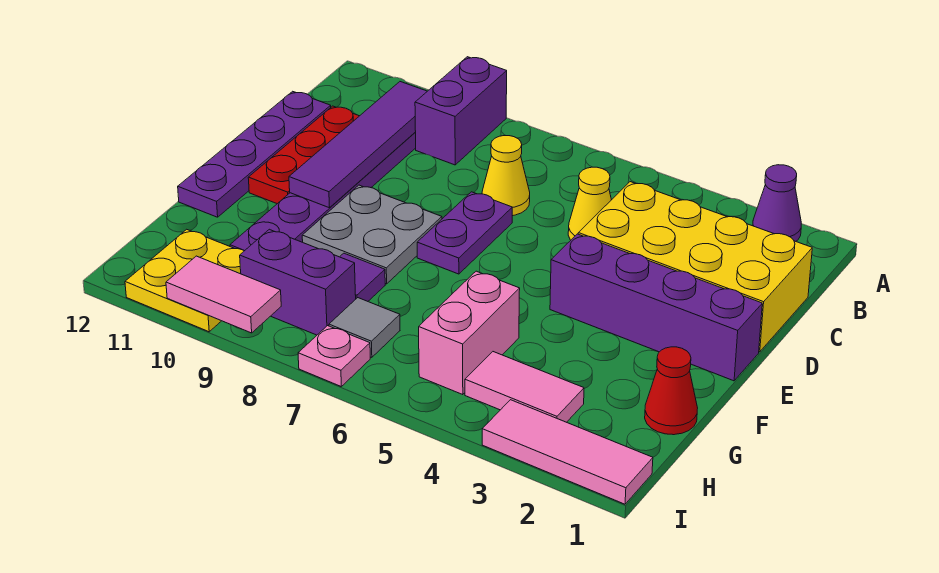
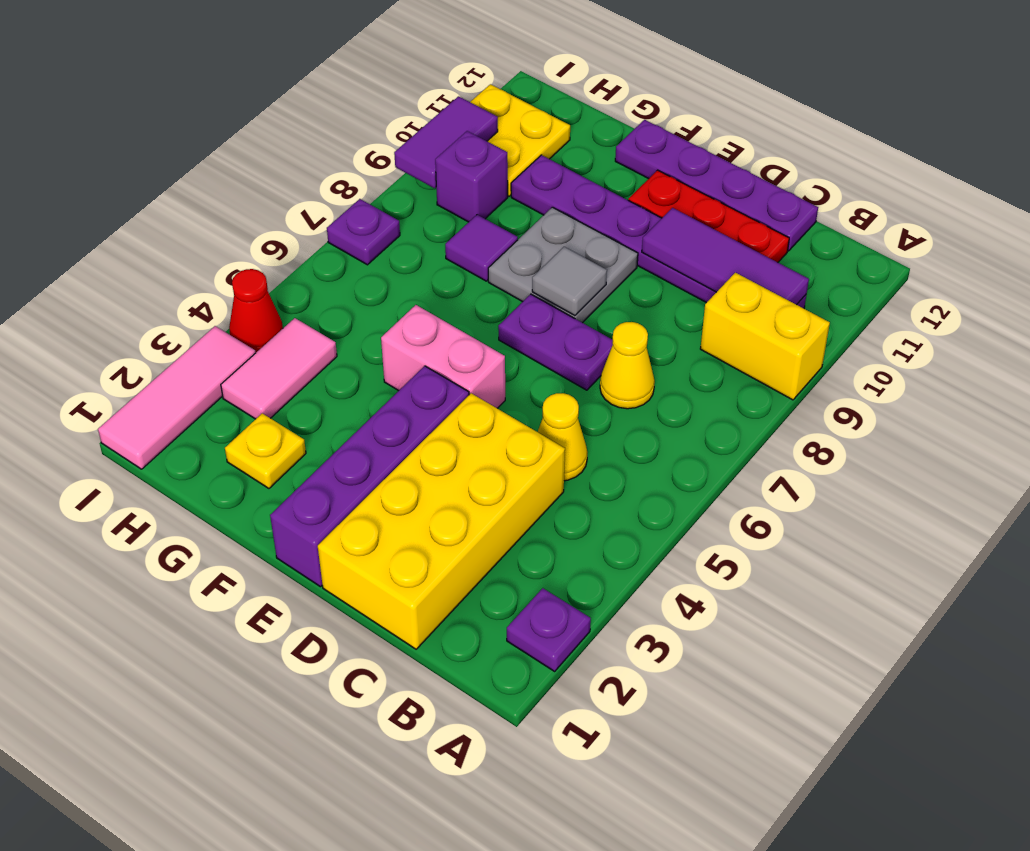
purple cone A2 level 1 -> purple plate A2 level 1
purple brick A9:B9 level 1 -> yellow brick A9:B9 level 1
purple tile B10:E10 level 2 -> purple tile B10:D10 level 2
red cone G1 level 1 -> red cone I4 level 1
none -> yellow plate G2 level 1
pink brick G5:H5 level 1 -> pink brick E5:F5 level 1
grey tile H7 level 1 -> grey tile E8 level 2
purple brick H8:H9 level 1 -> purple brick H9 level 1
pink plate I7 level 1 -> purple plate I7 level 1
pink tile I9:I10 level 2 -> purple tile I9:I10 level 2

